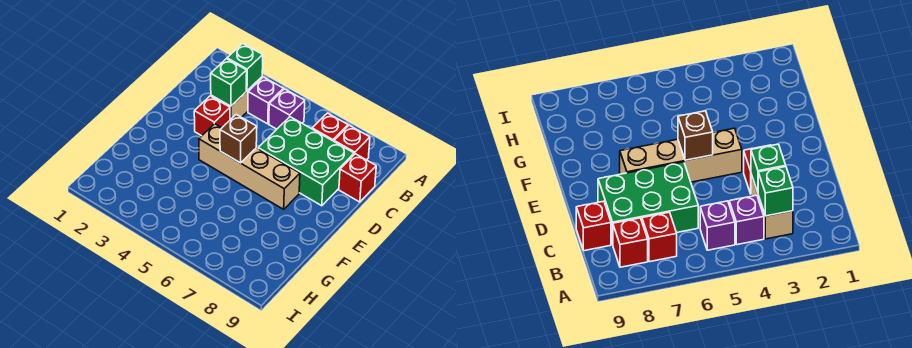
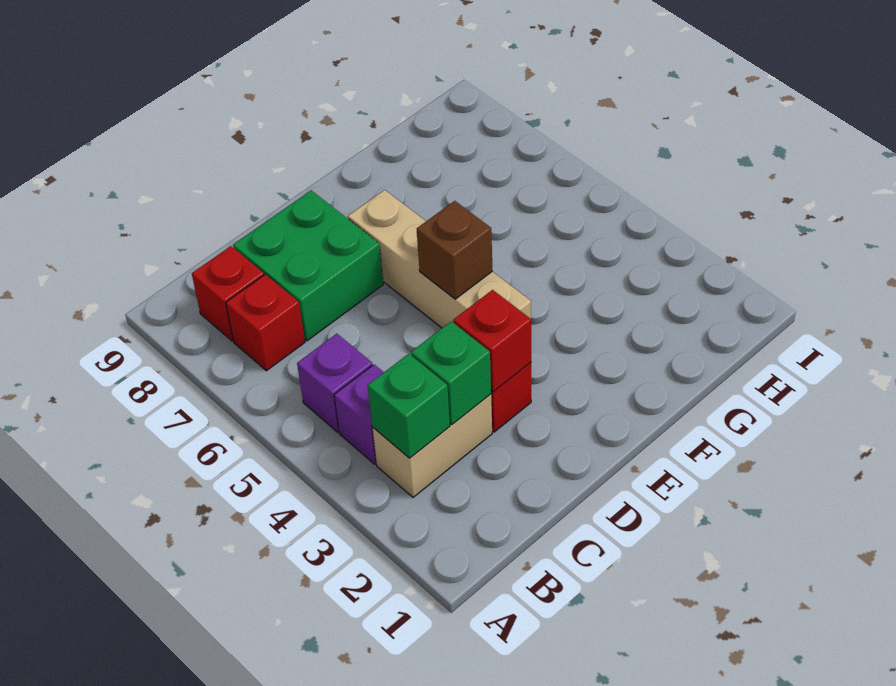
green brick C6:D8 level 1 -> green brick C7:D8 level 1
red brick C9 level 1 -> red brick D3 level 2

